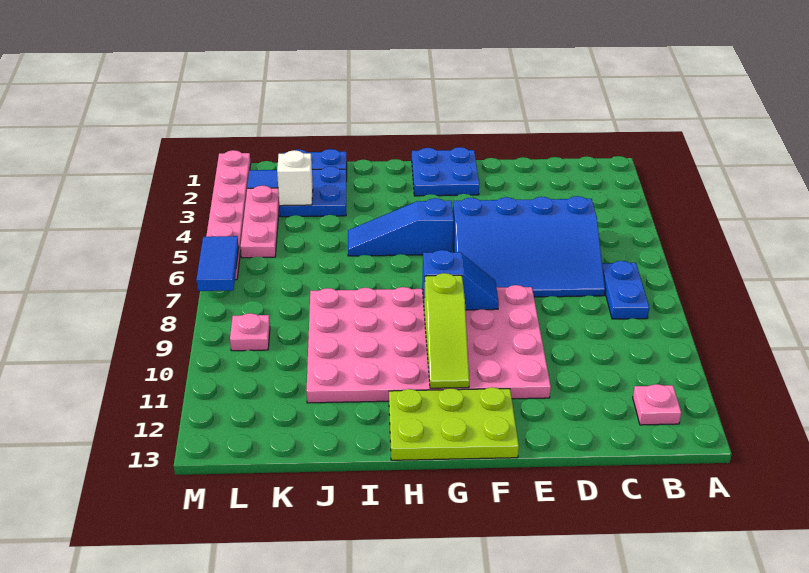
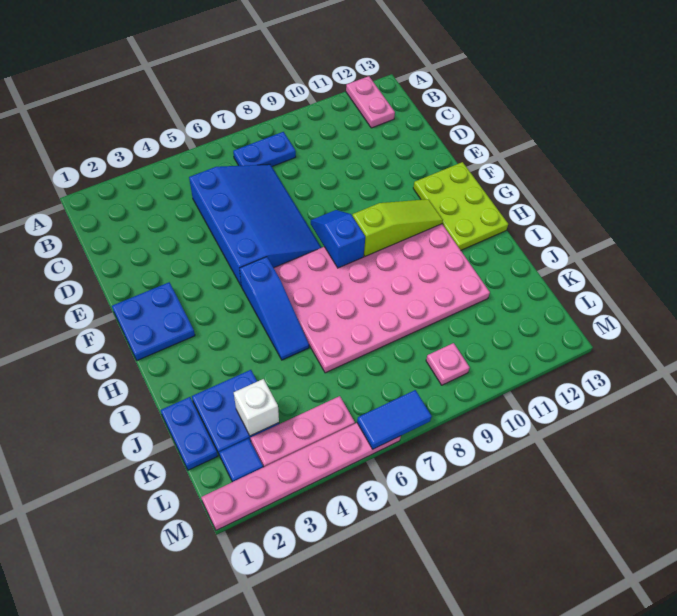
pink plate B12 level 1 -> pink plate A12:B12 level 1
pink plate E8:J11 level 1 -> pink plate G6:J11 level 1

